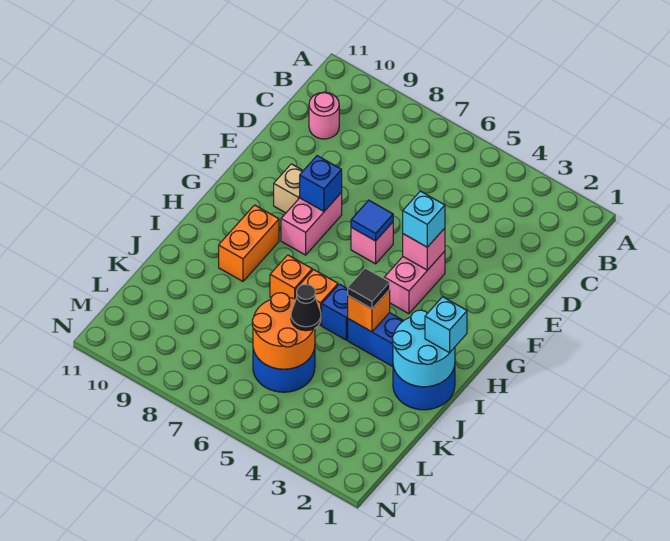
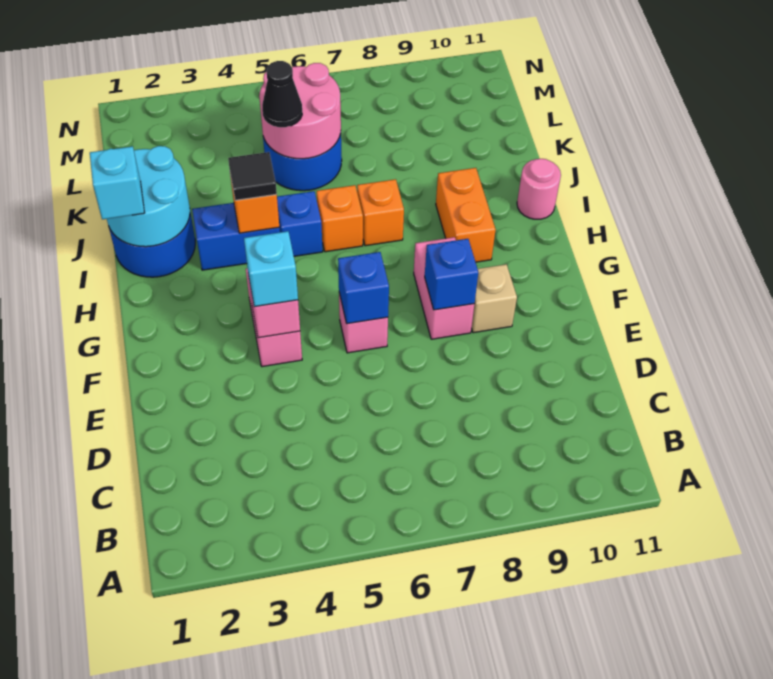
pink round brick C10 level 1 -> pink round brick I11 level 1
blue tile F6 level 2 -> blue brick F6 level 2
orange round brick K5:L6 level 2 -> pink round brick K5:L6 level 2

